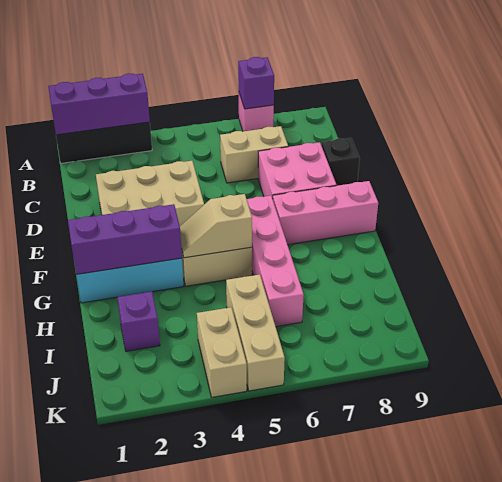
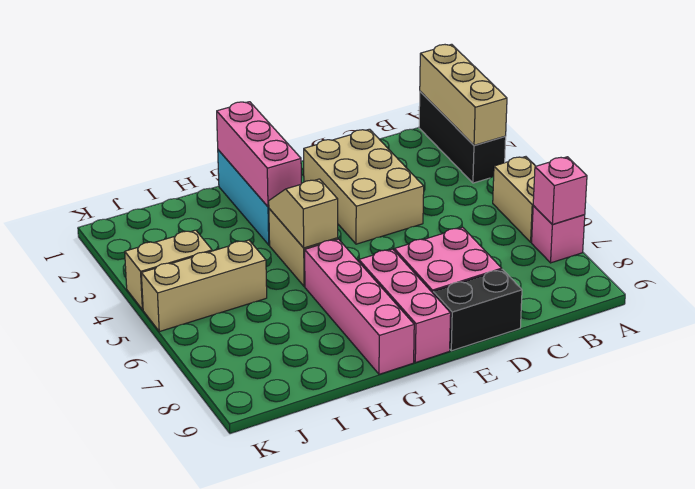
purple brick A1:A3 level 2 -> tan brick A1:A3 level 2
purple brick A7 level 2 -> pink brick A7 level 2
tan brick C6:C7 level 1 -> tan brick A5:A6 level 1
black brick D9 level 1 -> black brick D9:E9 level 1
pink brick F6:I6 level 1 -> pink brick G6:G9 level 1
purple brick G1:G3 level 2 -> pink brick G1:G3 level 2
purple brick I2 level 1 -> none

